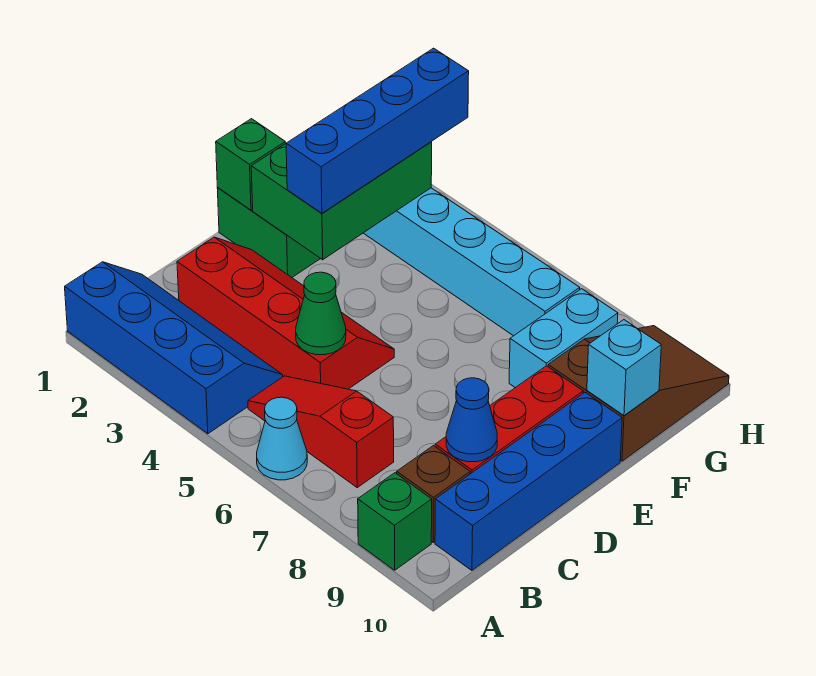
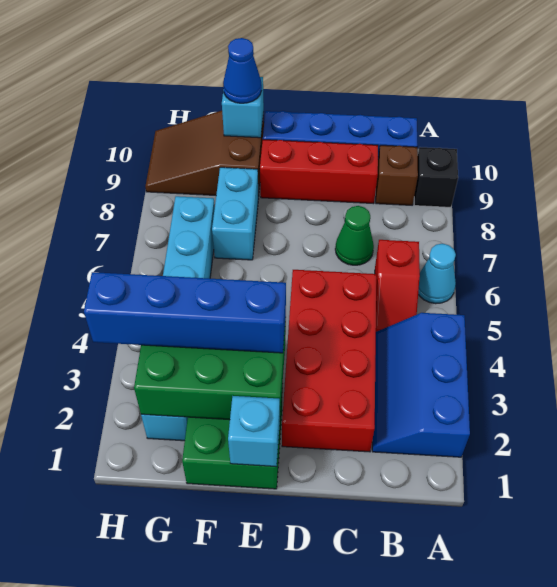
blue slope A1:B4 level 1 top A -> blue slope A2:B4 level 1 top A
green brick A9 level 1 -> black brick A9 level 1
red slope B5:B7 level 1 top 7 -> red slope B5:B6 level 1 top 6
red slope C2:D5 level 1 top C -> red brick C2:D5 level 1
green cone C5 level 2 -> green cone C7 level 1
blue cone C9 level 2 -> blue cone F10 level 3
green brick E1 level 2 -> cyan brick E1 level 2
cyan brick F8:G8 level 1 -> cyan brick F7:F8 level 1

